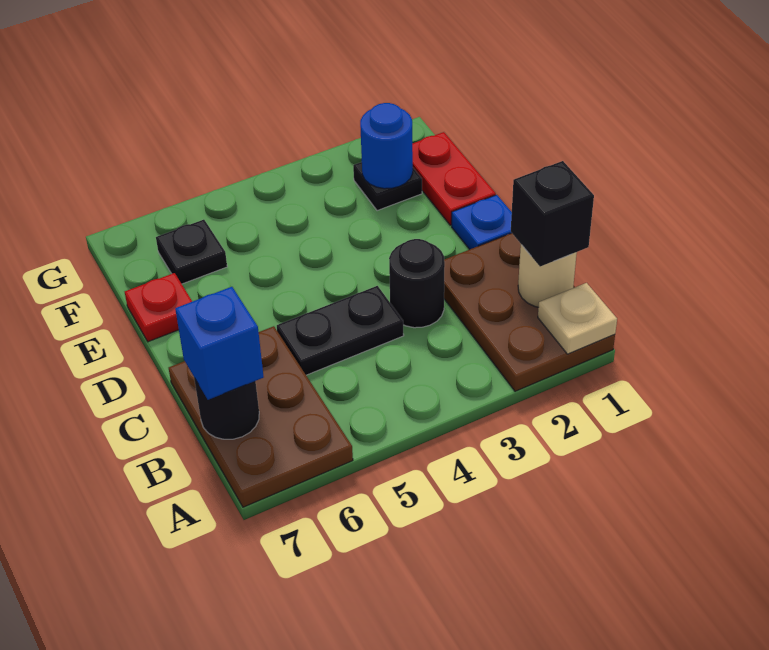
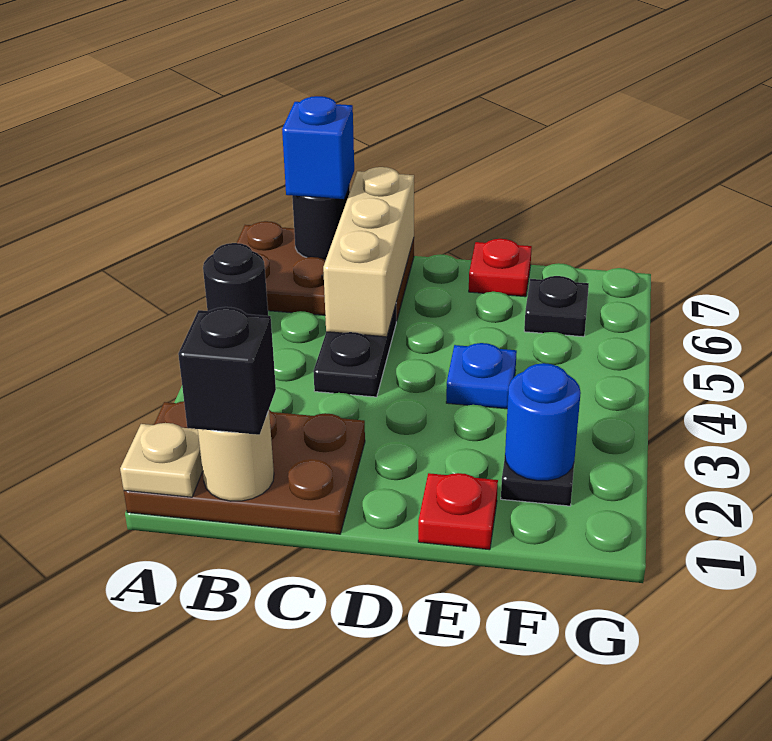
black round brick C3 level 1 -> black round brick A5 level 1
none -> tan brick C5:C7 level 2
blue plate D1 level 1 -> blue plate E4 level 1
red plate E1:F1 level 1 -> red plate E1 level 1

